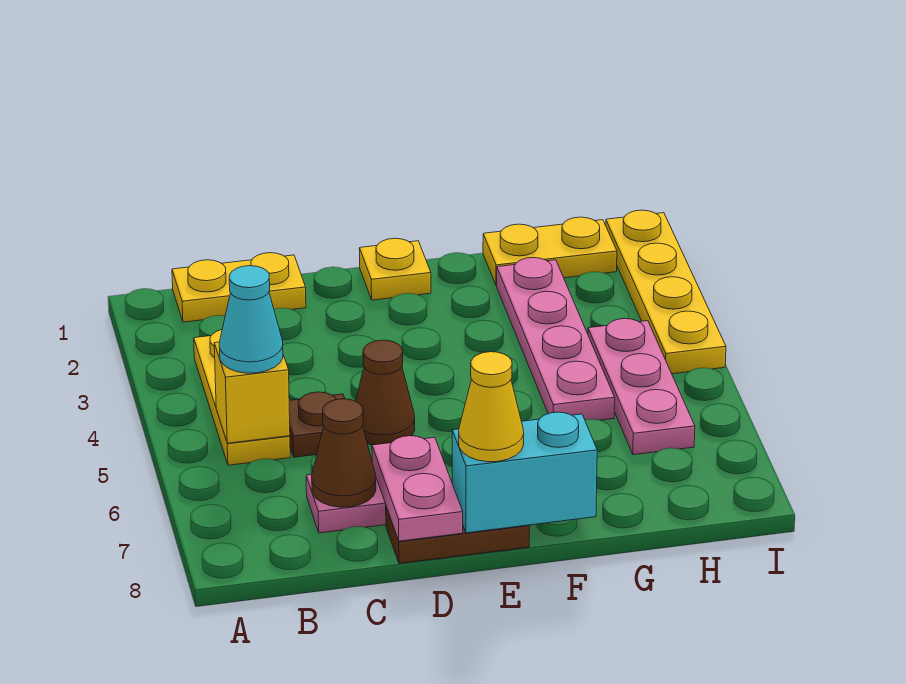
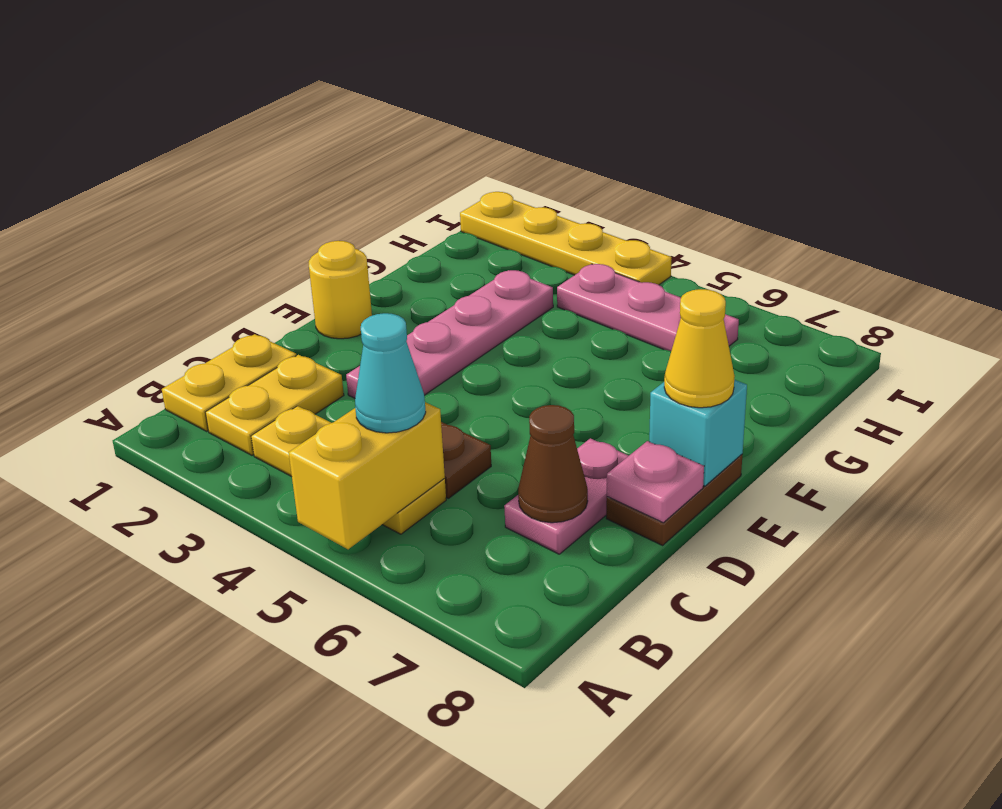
yellow brick B5 level 2 -> yellow brick A5:B5 level 2
brown cone D5 level 1 -> none
pink plate D7:D8 level 2 -> pink plate D8 level 2
yellow plate E1 level 1 -> yellow round brick E1 level 1
cyan brick E8:F8 level 2 -> cyan brick E8 level 2
yellow plate G1:H1 level 1 -> yellow plate B2:C2 level 1
pink plate G2:G5 level 1 -> pink plate D3:G3 level 1

